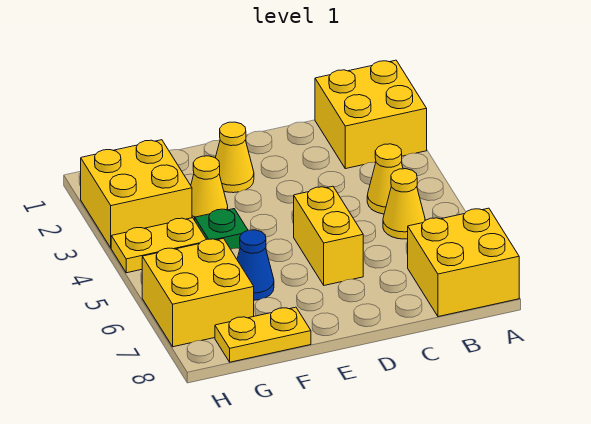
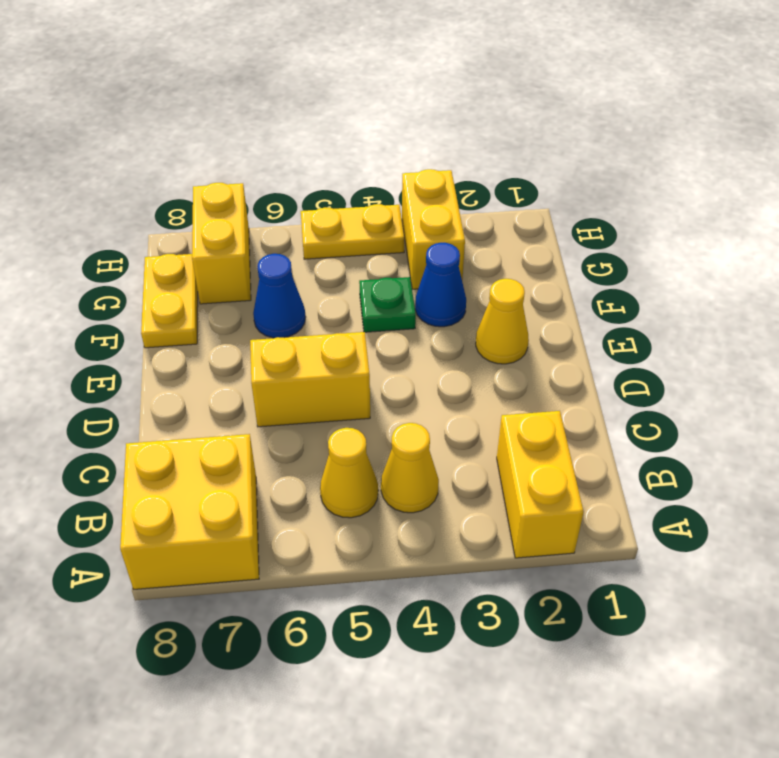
yellow brick A1:B2 level 1 -> yellow brick A2:B2 level 1
yellow cone F3 level 1 -> blue cone F3 level 1
yellow brick G2:H3 level 1 -> yellow brick G3:H3 level 1
yellow plate G4:H4 level 1 -> yellow plate H4:H5 level 1
yellow brick G6:H7 level 1 -> yellow brick G7:H7 level 1

